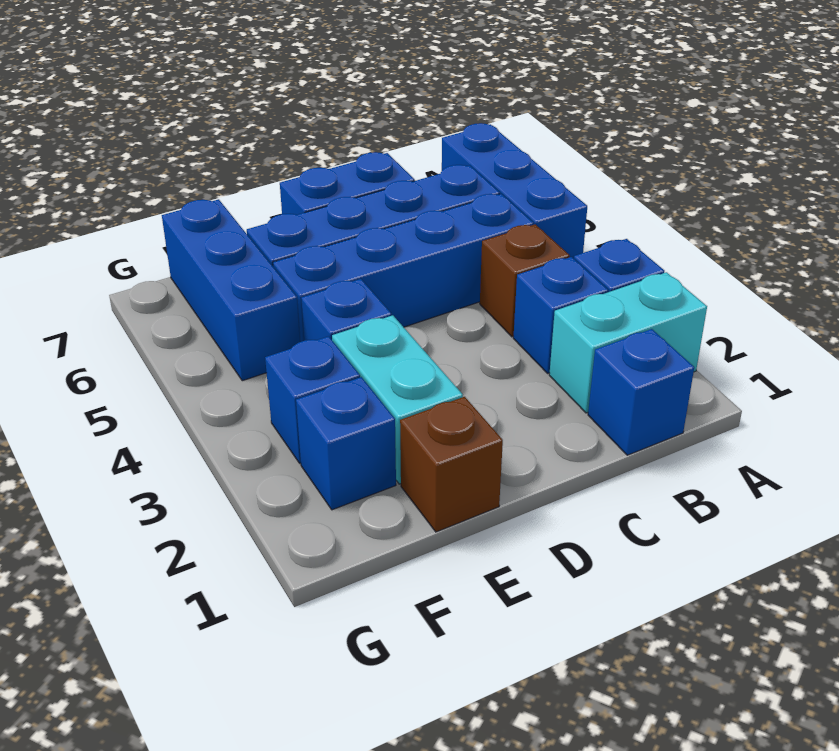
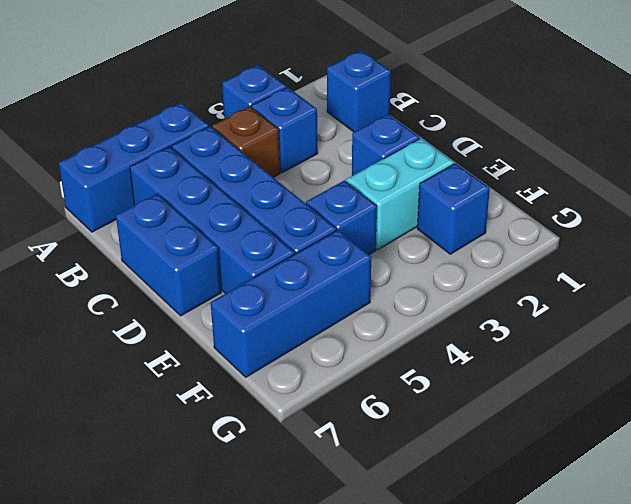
cyan brick A2:B2 level 1 -> none
brown brick E1 level 1 -> none
blue brick F3 level 1 -> blue brick D2 level 1

